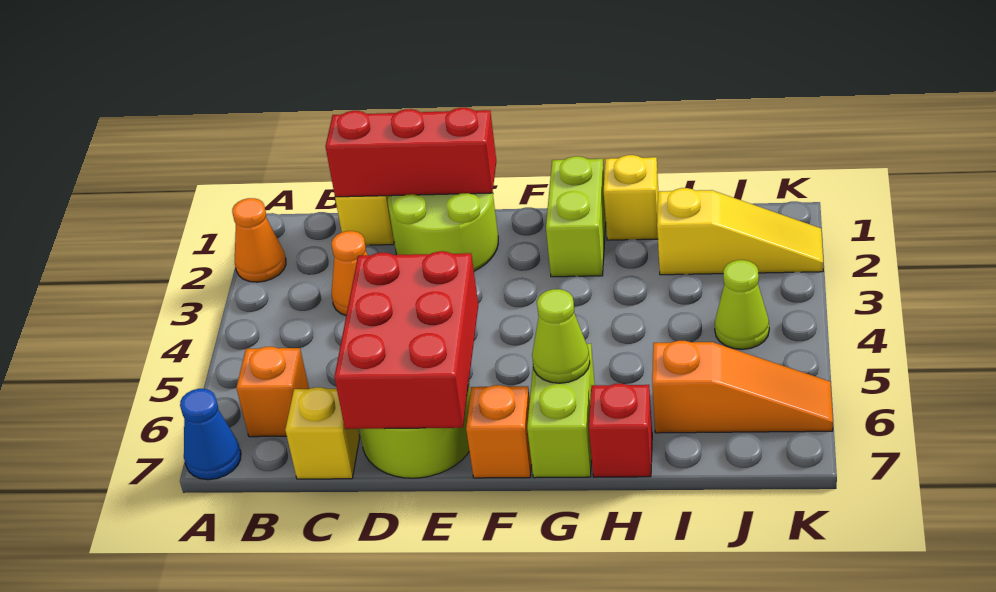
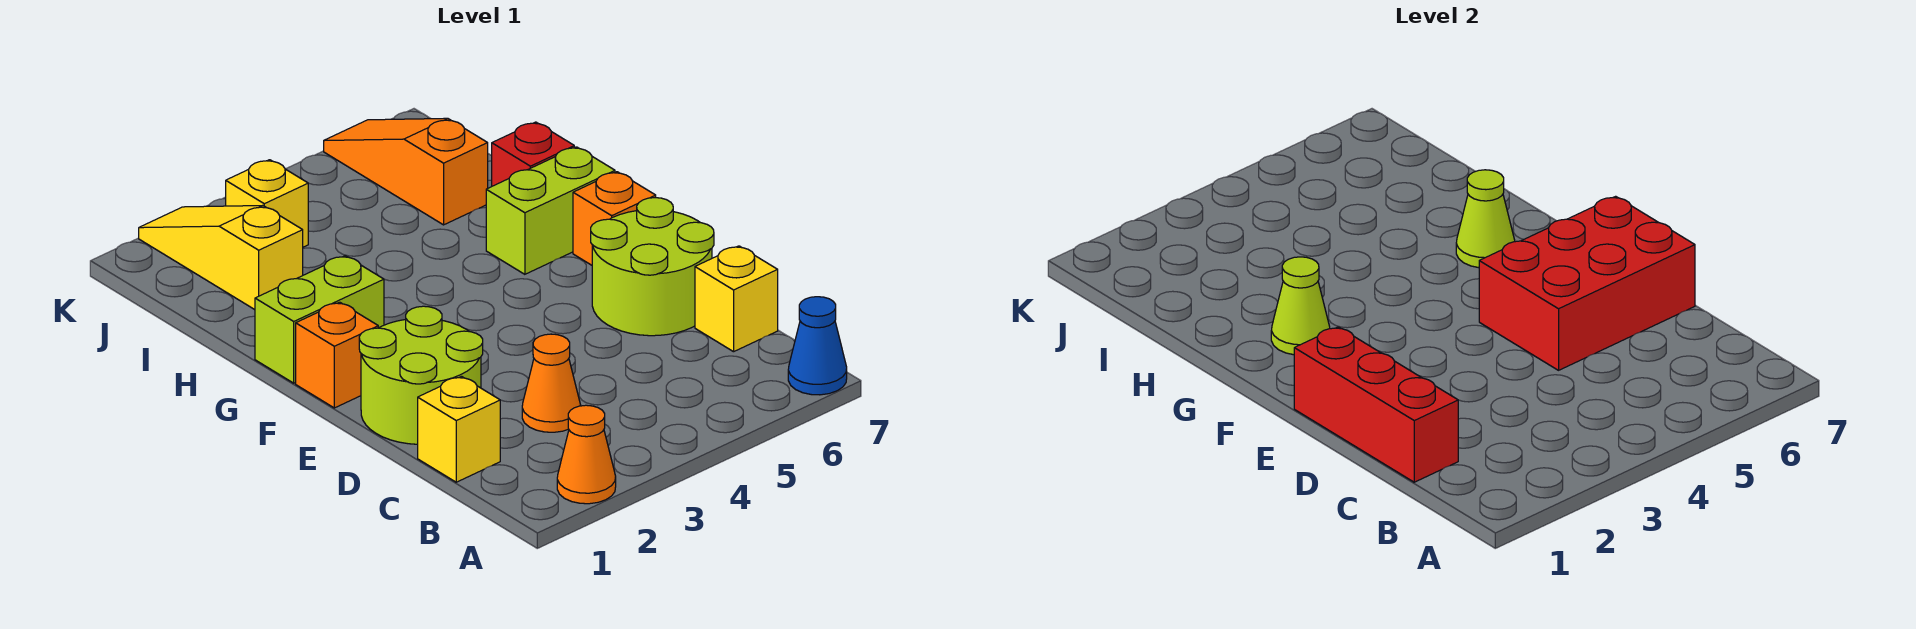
orange brick B6 level 1 -> orange brick F1 level 1
yellow brick H1 level 1 -> yellow brick J3 level 1
lime cone J4 level 1 -> lime cone G2 level 2

